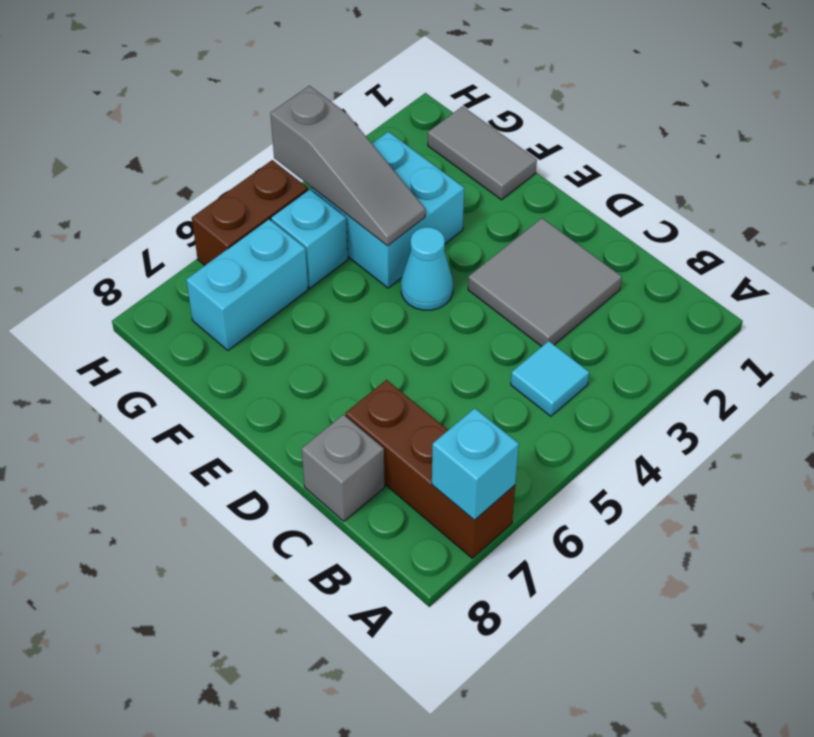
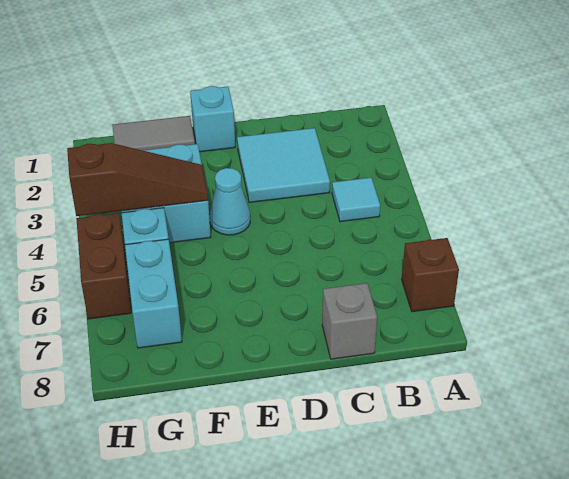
brown brick A7:C7 level 1 -> brown brick A7 level 1
cyan brick A7 level 2 -> cyan brick E1 level 1
grey tile C2:D3 level 1 -> cyan tile C2:D3 level 1
grey slope F4:H4 level 2 top H -> brown slope F4:H4 level 2 top H

